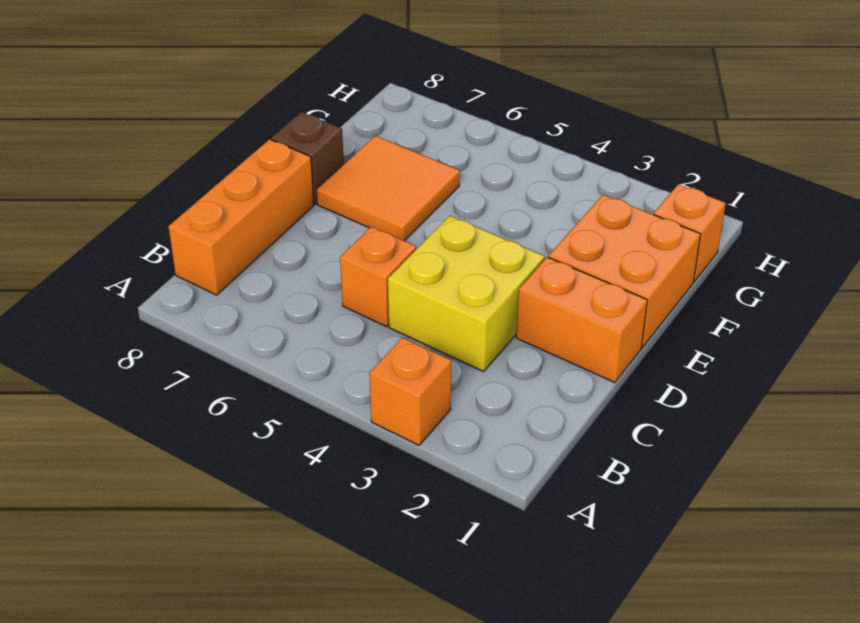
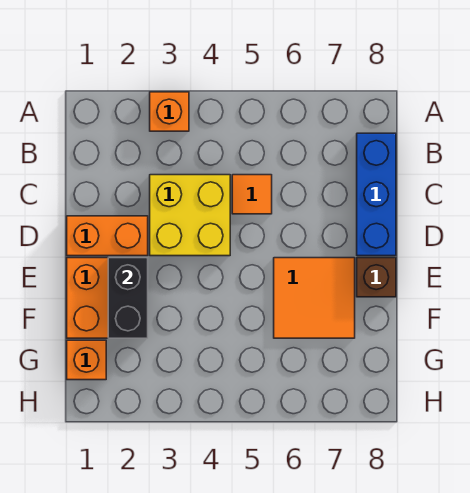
orange brick B8:D8 level 1 -> blue brick B8:D8 level 1
orange brick C5 level 1 -> orange tile C5 level 1
none -> black brick E2:F2 level 2

